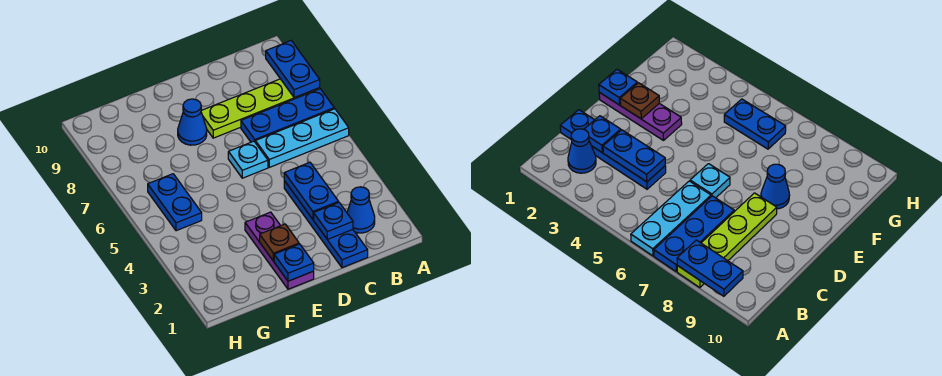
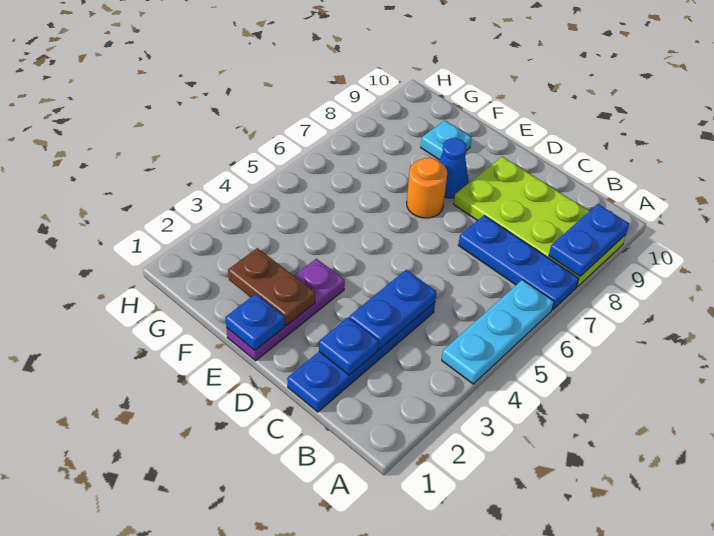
cyan plate A6:C6 level 1 -> cyan plate A4:A6 level 1
lime plate A8:D8 level 1 -> lime plate A8:D9 level 1
blue cone B2 level 1 -> none
cyan plate D6 level 1 -> cyan plate F9 level 1
brown plate E2 level 2 -> brown plate E2:F2 level 2
none -> orange round brick E7 level 1
blue plate G5:G6 level 1 -> none

